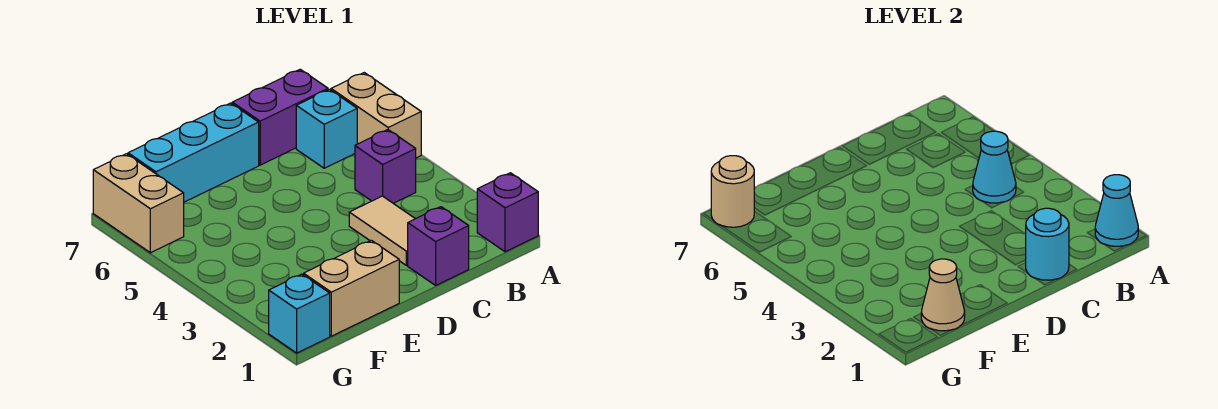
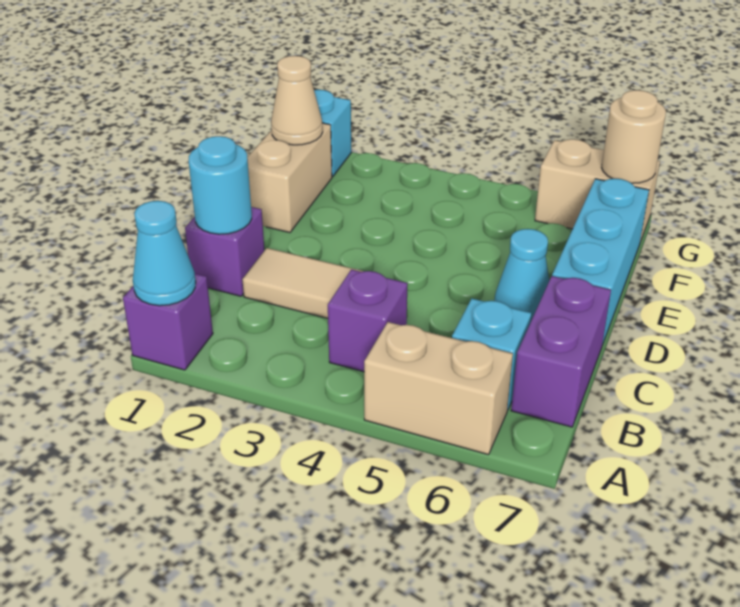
cyan cone B4 level 2 -> cyan cone D6 level 1

